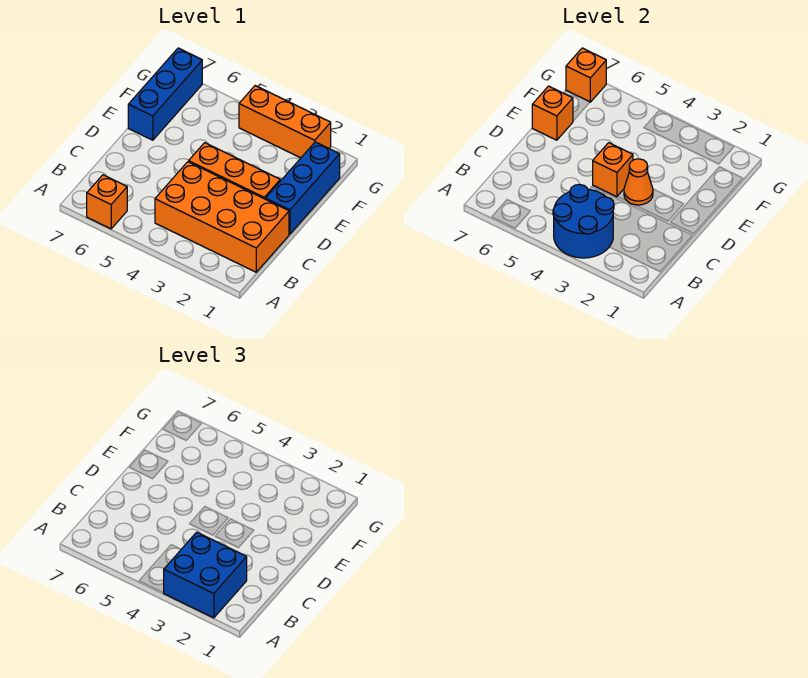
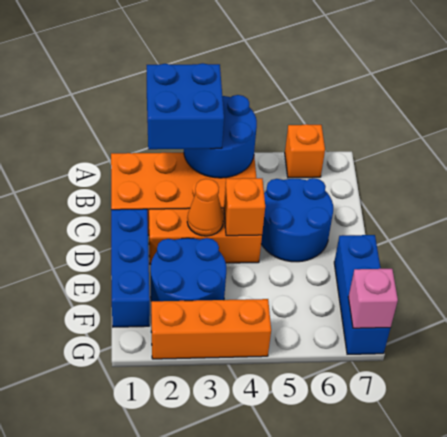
none -> blue round brick C5:D6 level 1
none -> blue round brick E2:F3 level 1
orange brick E7 level 2 -> none
orange brick G7 level 2 -> pink brick G7 level 2

